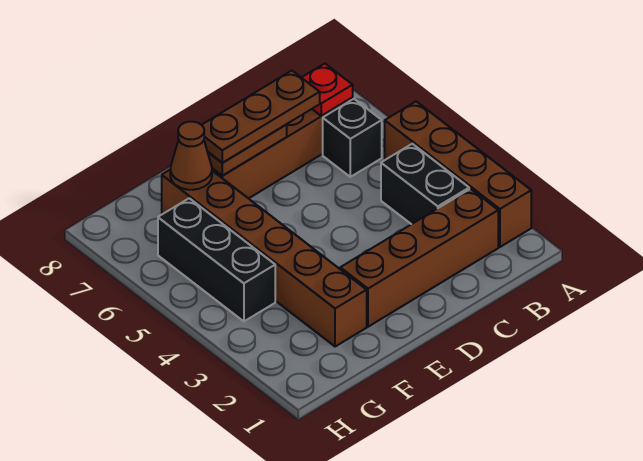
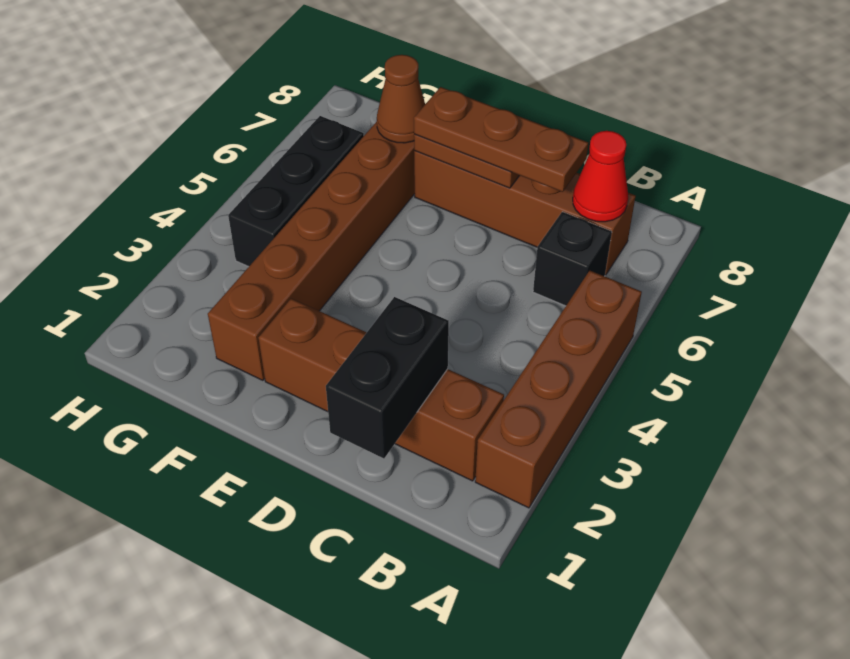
black brick B3:B4 level 1 -> black brick C1:C2 level 2
red plate B7 level 2 -> red cone B7 level 2

